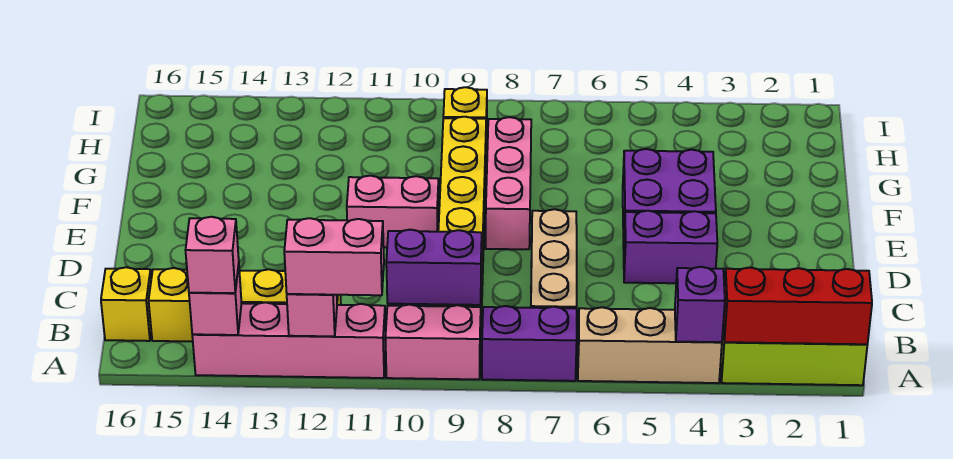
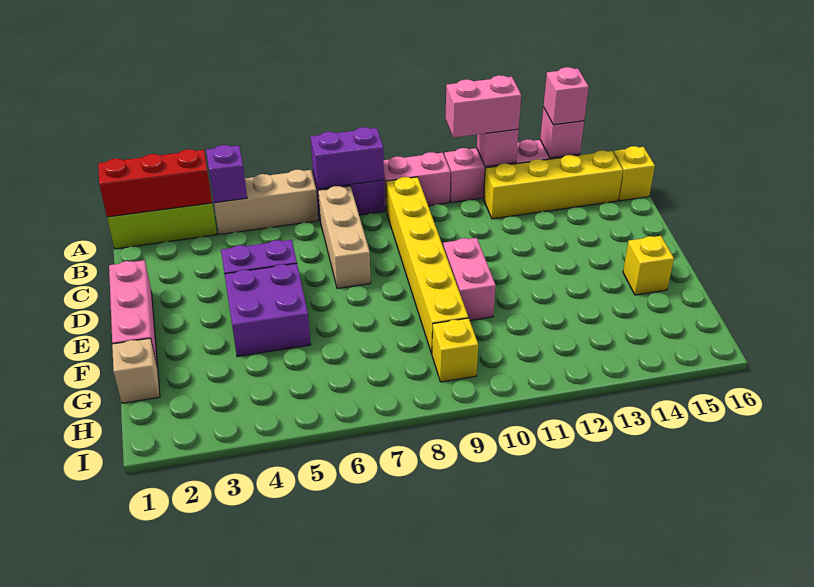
purple brick B9:B10 level 2 -> purple brick A7:A8 level 2
pink brick E8:G8 level 1 -> pink brick D1:F1 level 1
pink brick E10:E11 level 1 -> pink brick E10:F10 level 1
none -> yellow brick F15 level 1
none -> tan brick G1 level 1

